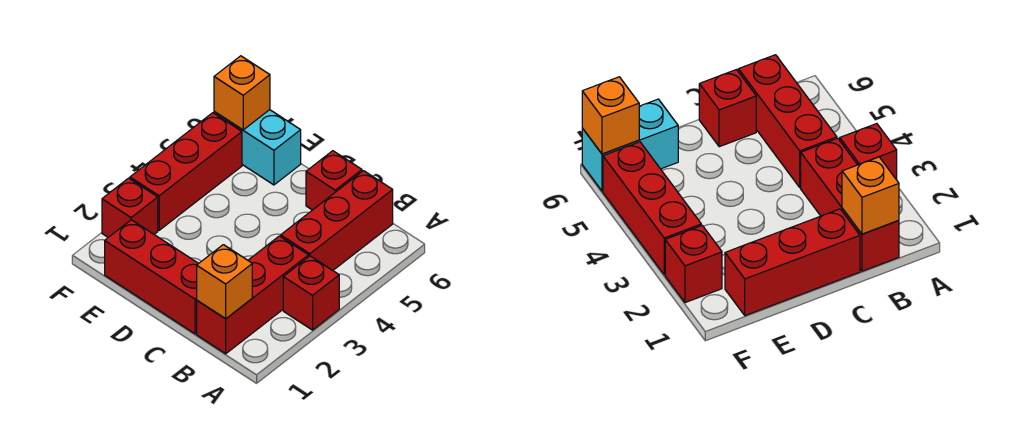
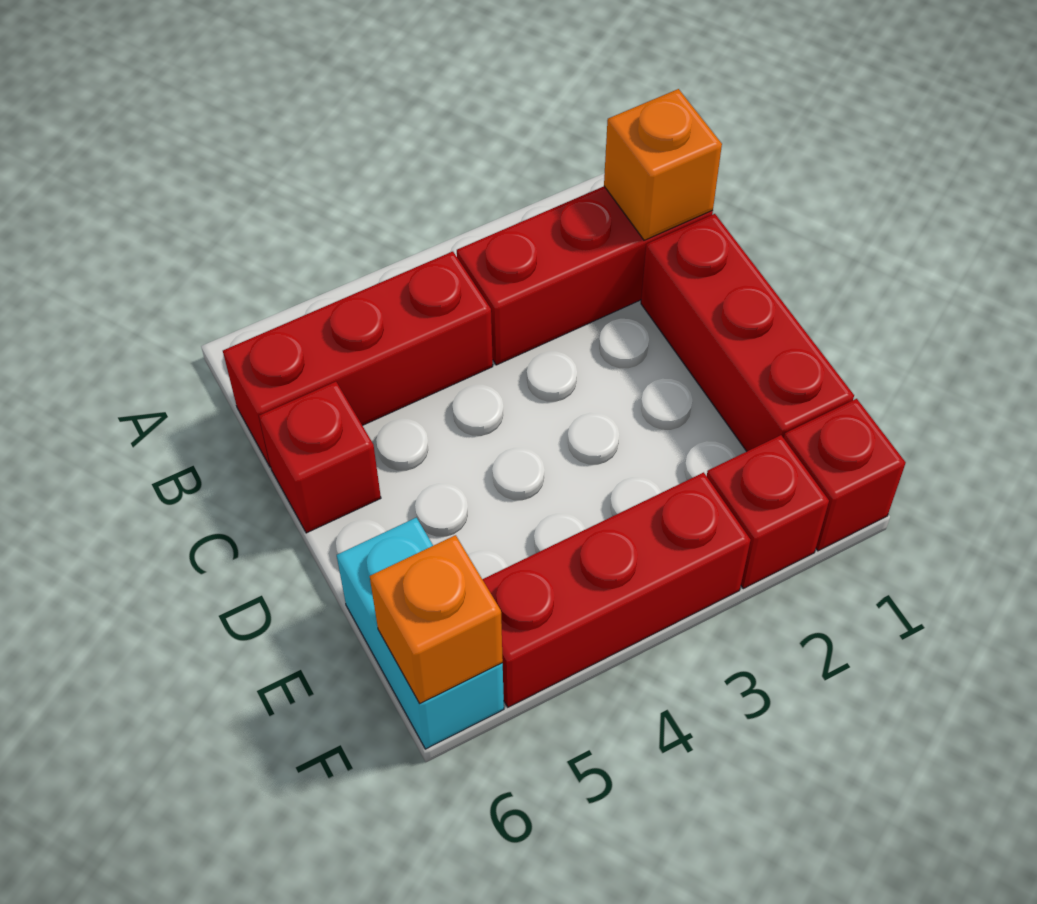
red brick A3 level 1 -> red brick F1 level 1

